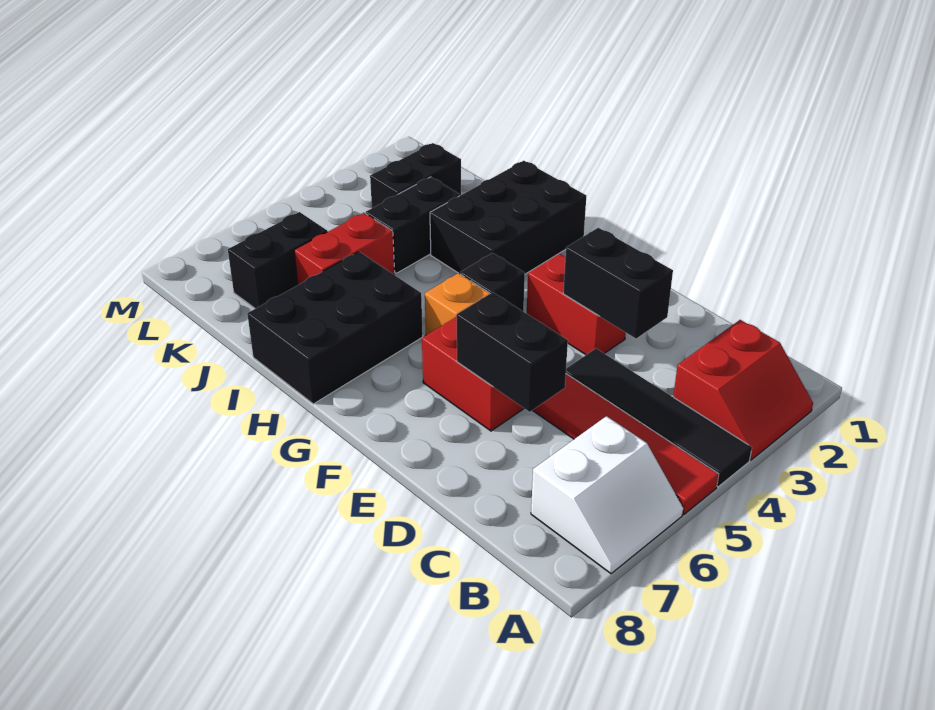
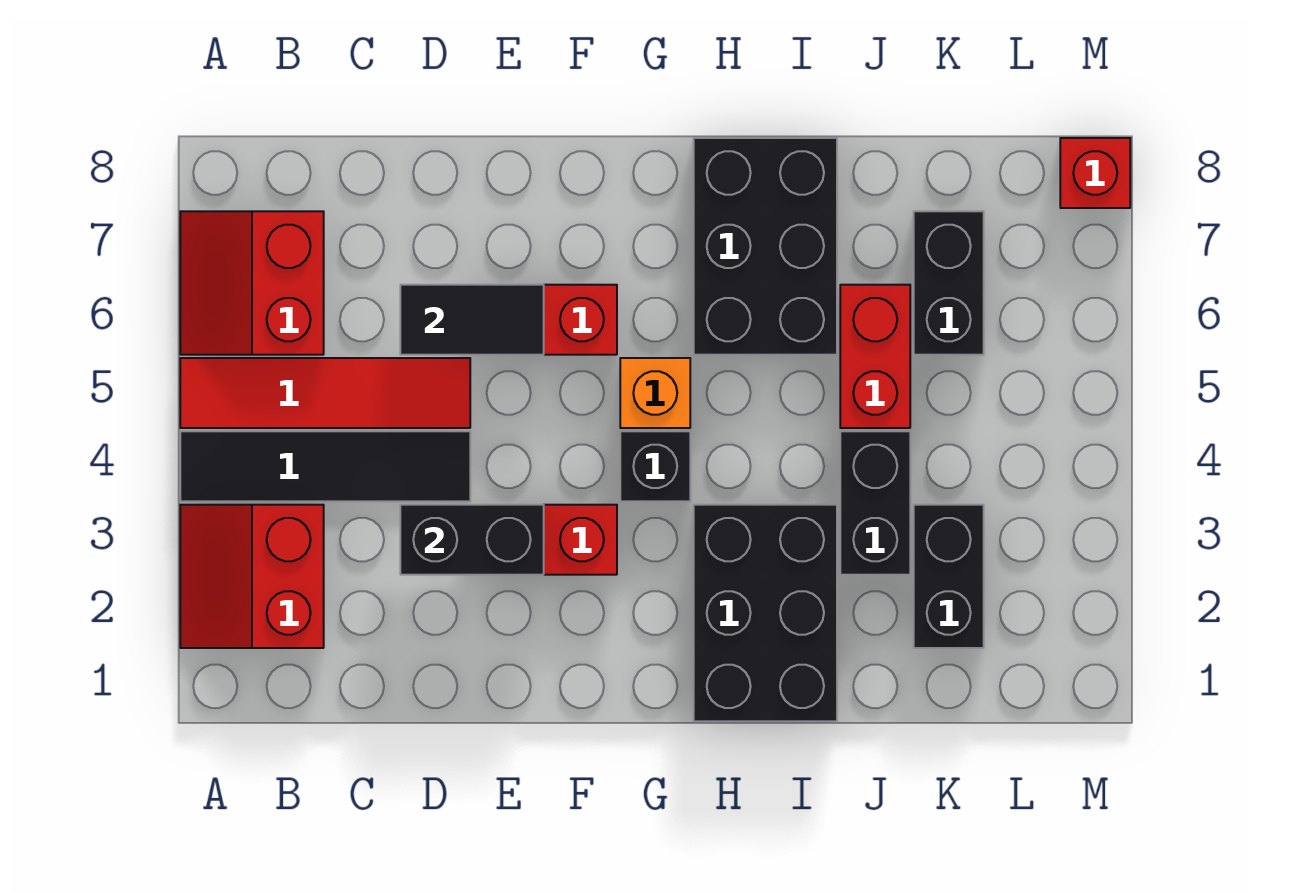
white slope A6:B7 level 1 top B -> red slope A6:B7 level 1 top B
black brick D6:E6 level 2 -> black tile D6:E6 level 2
none -> red brick M8 level 1

